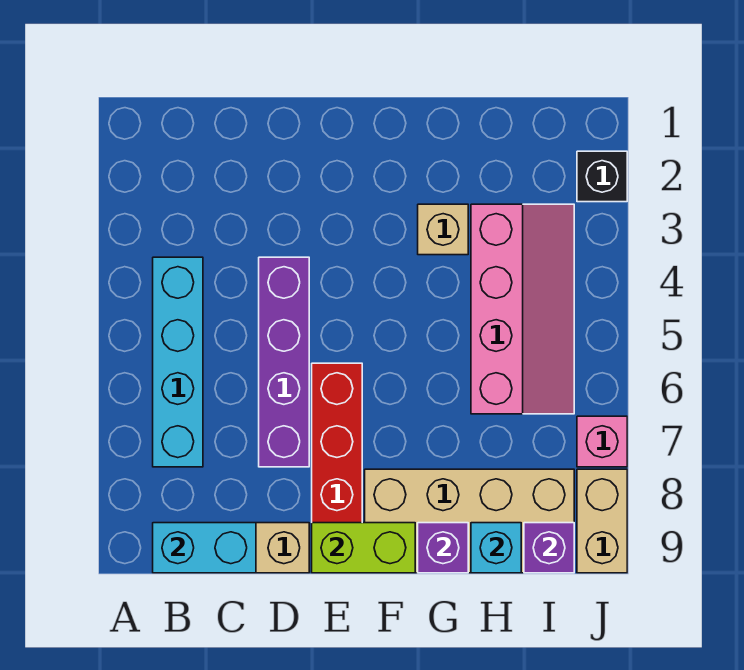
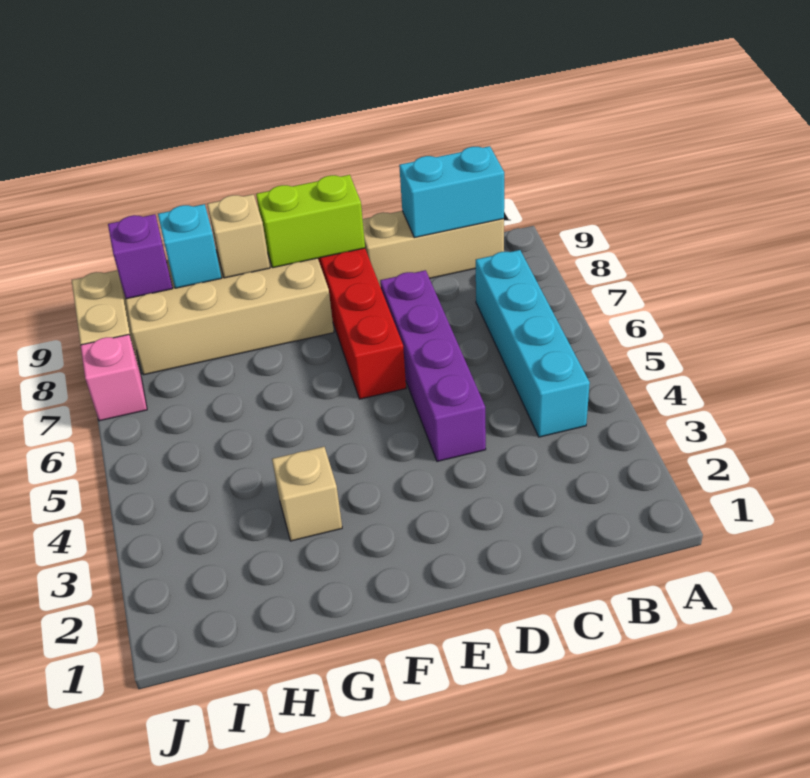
purple brick G9 level 2 -> tan brick G9 level 2
pink slope H3:I6 level 1 top H -> none
black brick J2 level 1 -> none

